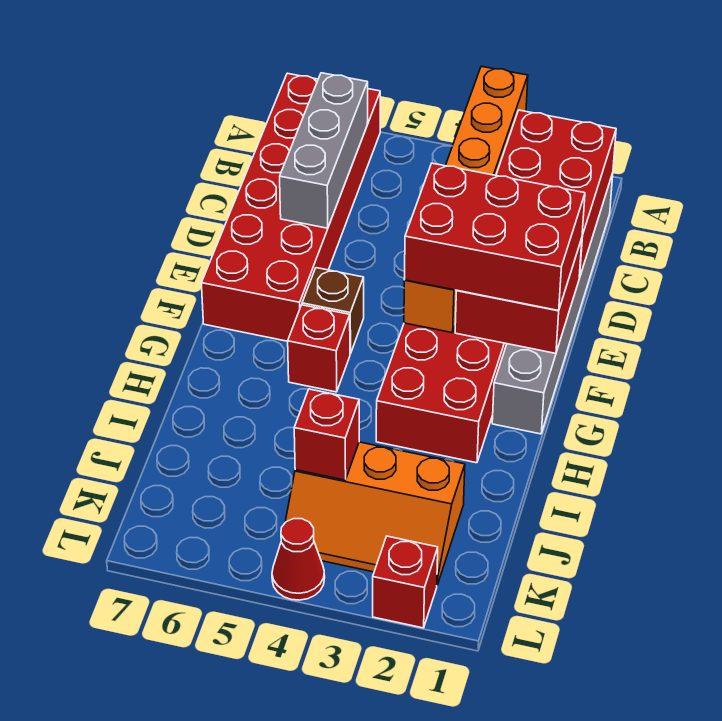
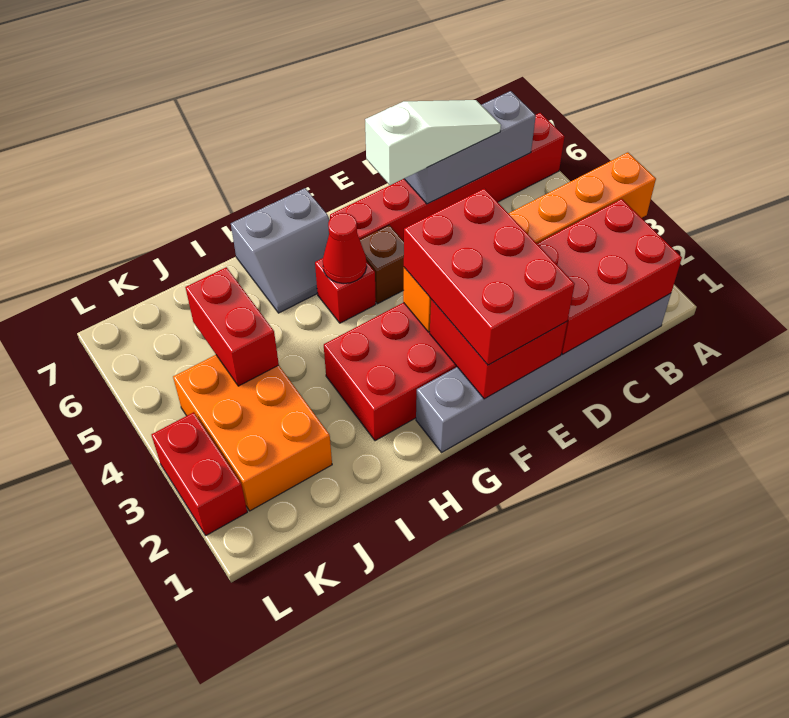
red brick A6:F7 level 1 -> red brick A6:F6 level 1
none -> white slope C6:E6 level 3 top E
none -> grey slope G6:H7 level 1 top 7
orange slope J2:K4 level 1 top J -> orange brick J2:K4 level 1
red brick J4 level 2 -> red brick J4:J5 level 2
red brick L2 level 1 -> red brick L2:L3 level 1
red cone L4 level 1 -> red cone G5 level 2

